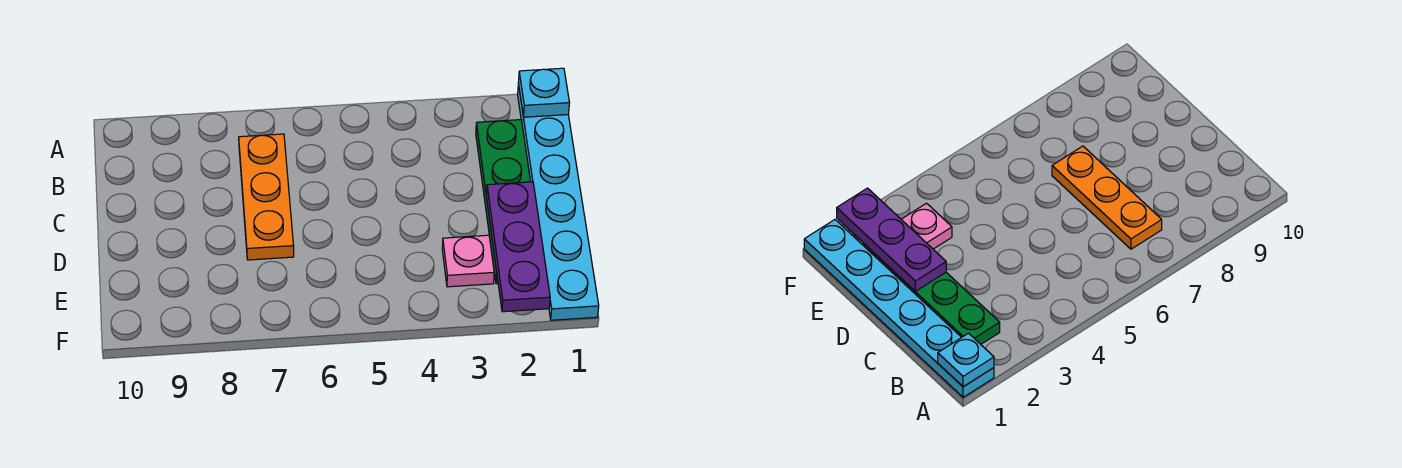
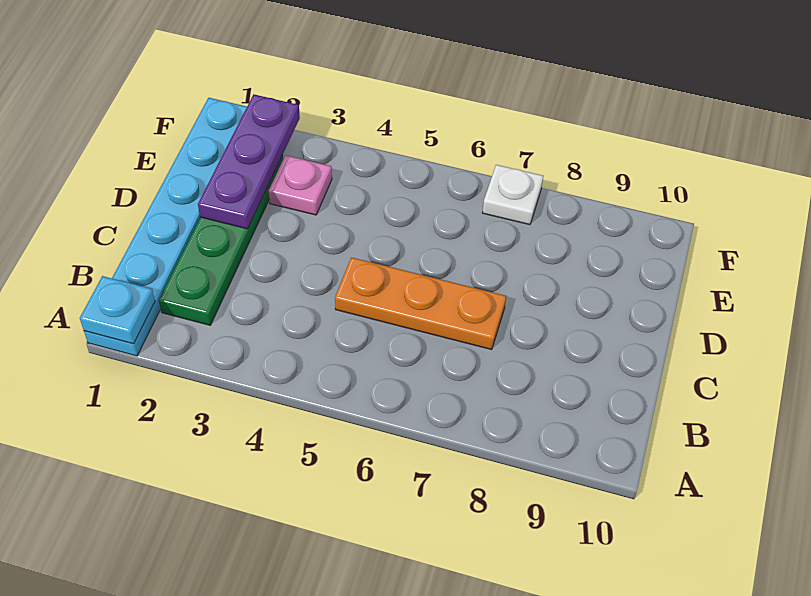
orange plate B7:D7 level 1 -> orange plate C5:C7 level 1
none -> white plate F7 level 1

